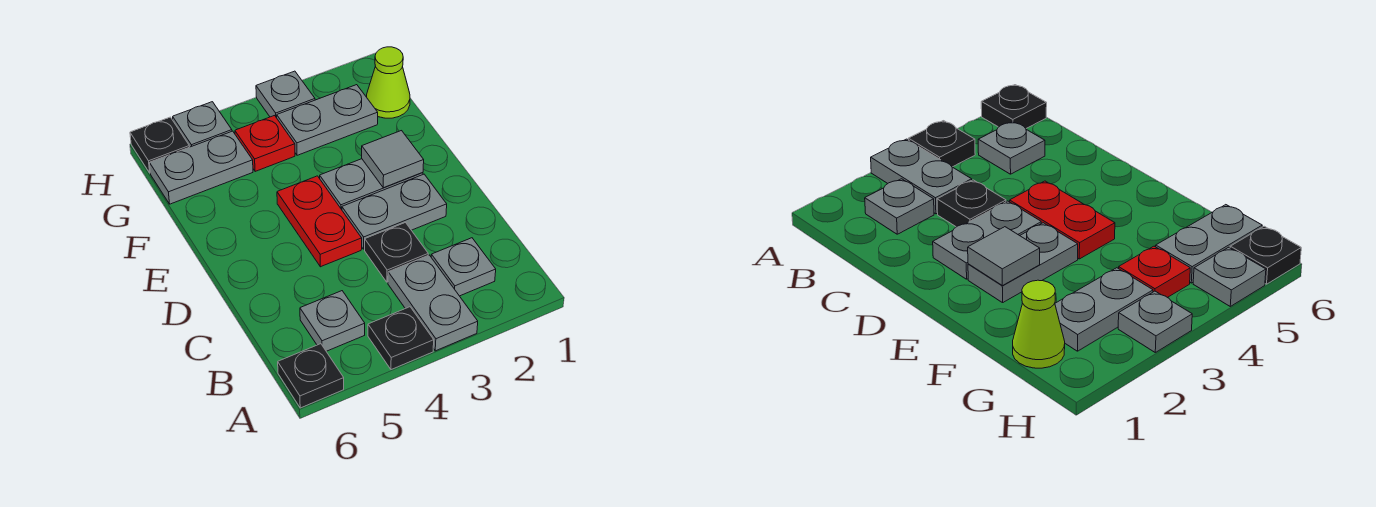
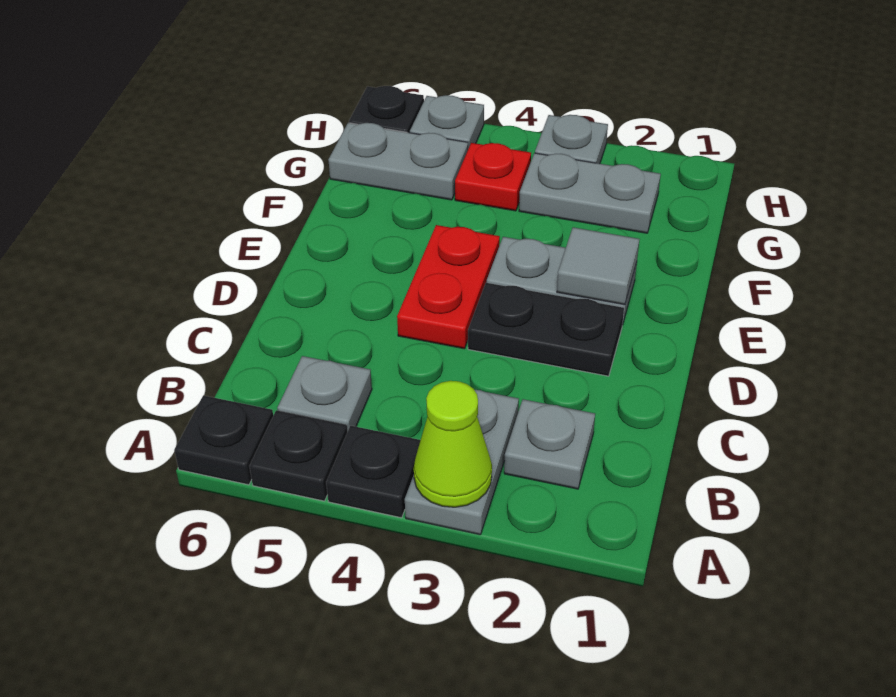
black plate C3 level 1 -> black plate A5 level 1
grey plate D2:D3 level 1 -> black plate D2:D3 level 1
lime cone G1 level 1 -> lime cone A3 level 2

